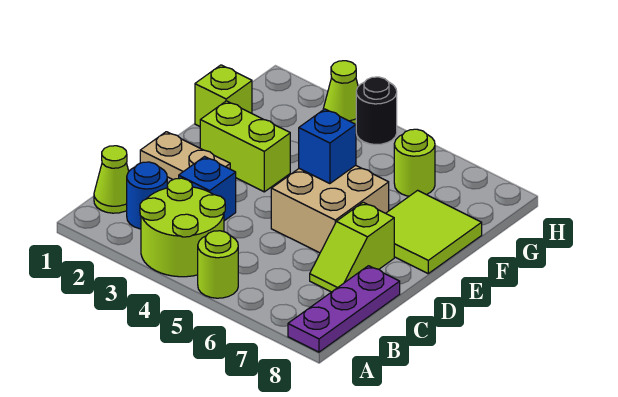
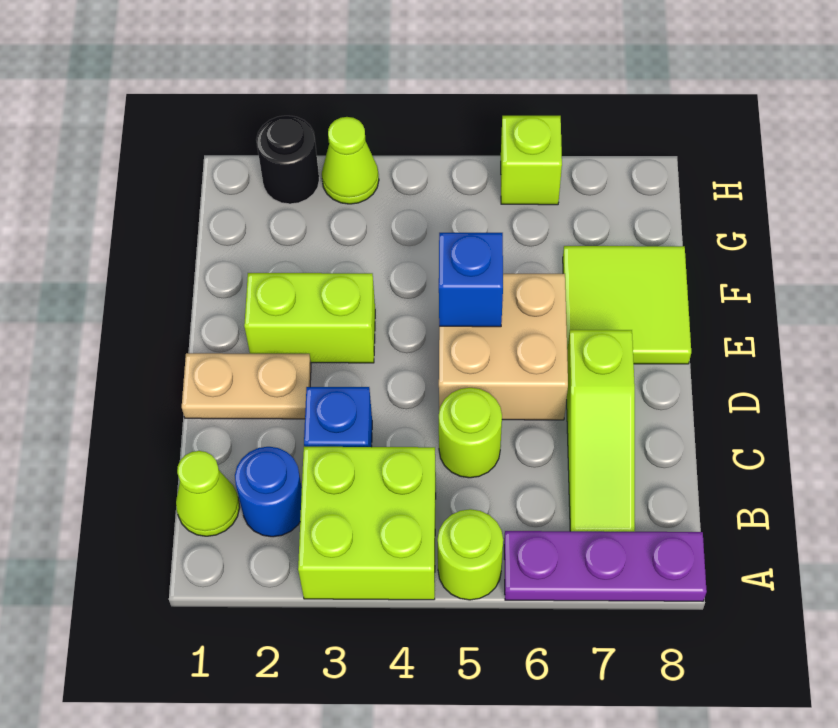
lime round brick A3:B4 level 1 -> lime brick A3:B4 level 1
purple plate A8:C8 level 1 -> purple plate A6:A8 level 1
lime slope C7:D7 level 1 top D -> lime slope B7:D7 level 1 top D
lime brick F1 level 1 -> lime brick H6 level 1
lime round brick G6 level 1 -> lime round brick C5 level 1
black round brick H4 level 1 -> black round brick H2 level 1

